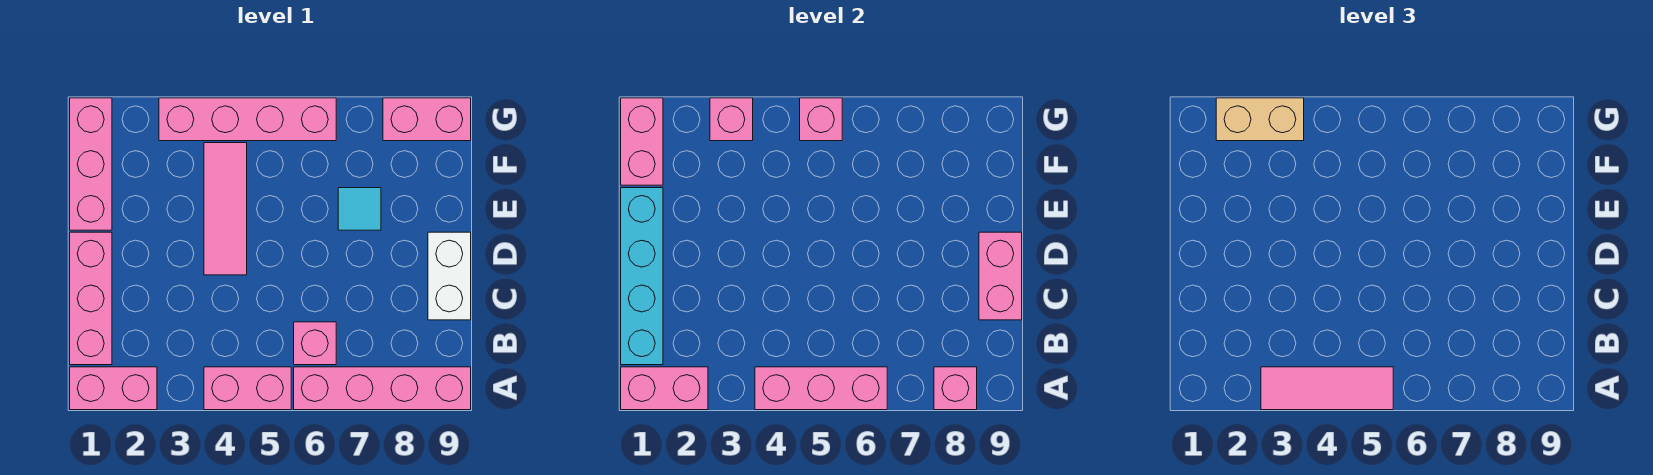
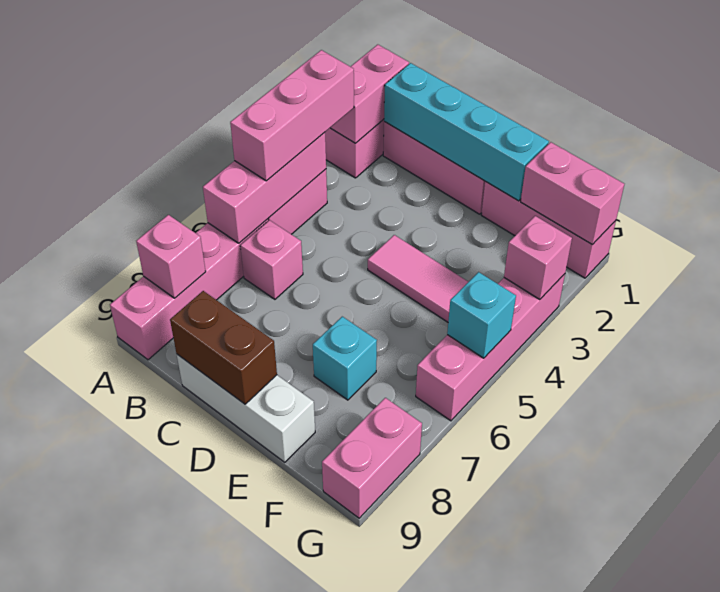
pink tile A3:A5 level 3 -> pink brick A3:A5 level 3
white brick C9:D9 level 1 -> white brick C9:E9 level 1
pink brick C9:D9 level 2 -> brown brick C9:D9 level 2
cyan tile E7 level 1 -> cyan brick E7 level 1
tan brick G2:G3 level 3 -> none
pink brick G5 level 2 -> cyan brick G5 level 2

